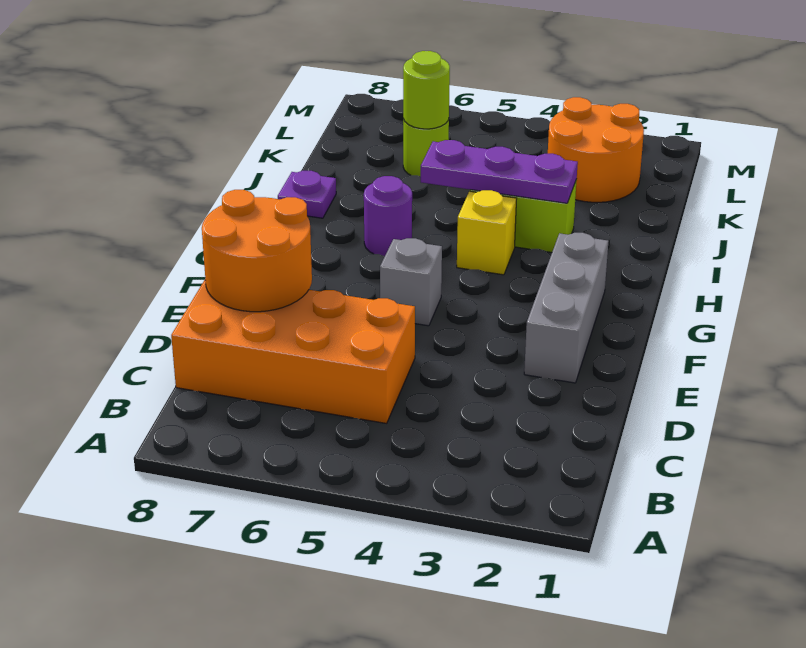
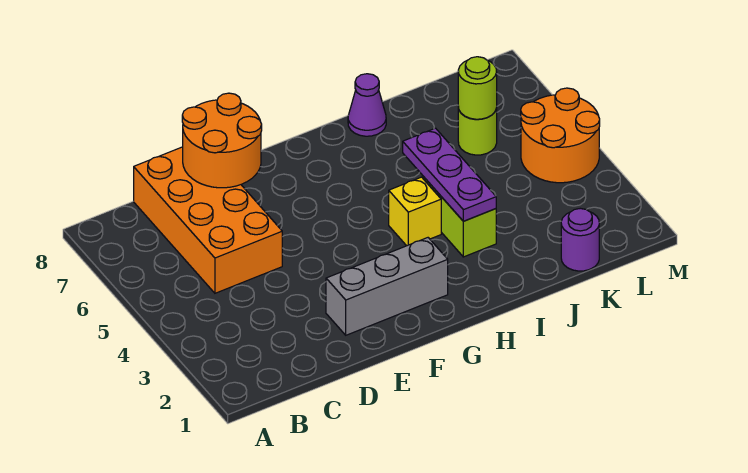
grey brick F5 level 1 -> none
purple round brick H6 level 1 -> purple round brick K1 level 1
purple plate I8 level 1 -> purple cone I8 level 1
orange round brick K2:L3 level 1 -> orange round brick L4:M5 level 1

